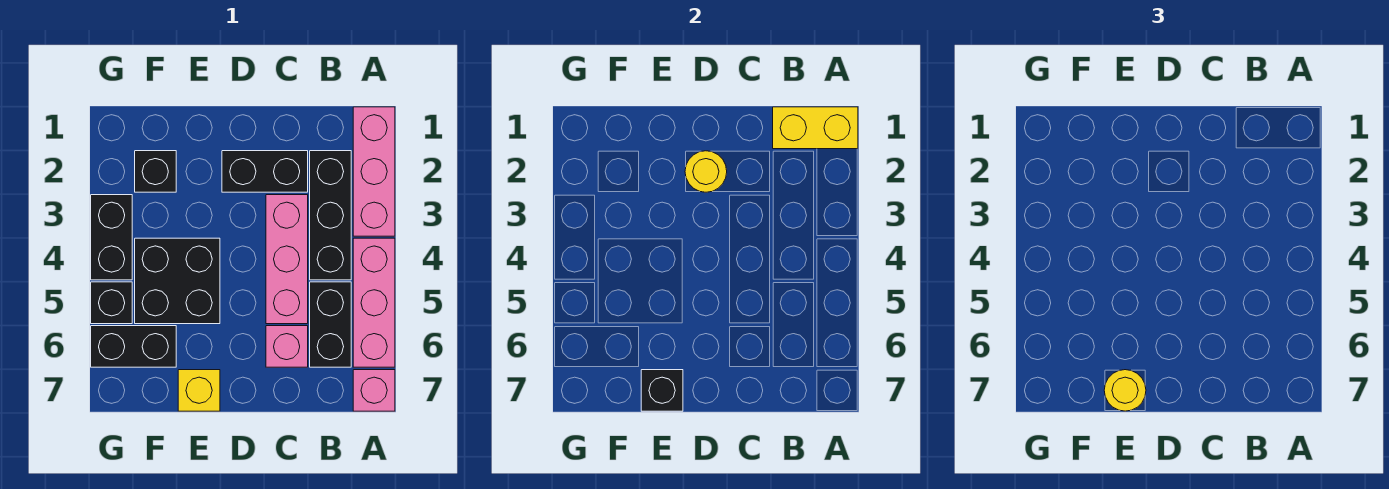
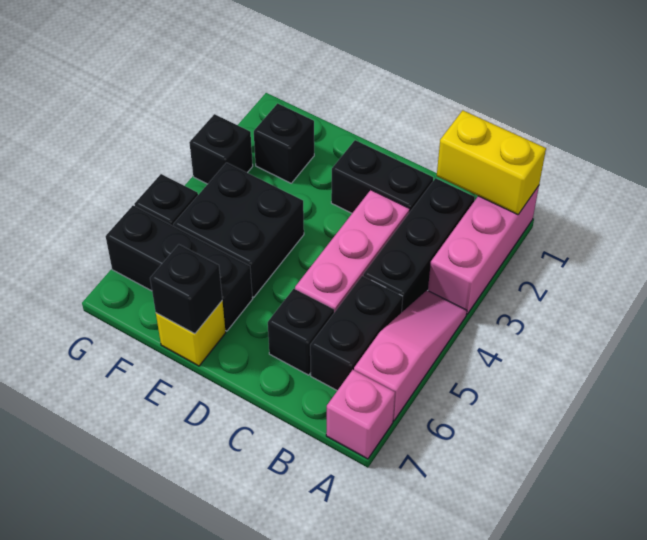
pink brick A4:A6 level 1 -> pink slope A4:A6 level 1 top 6
pink brick C6 level 1 -> black brick C6 level 1
yellow round brick D2 level 2 -> none
yellow round brick E7 level 3 -> none
black brick F6:G6 level 1 -> black brick E6:G6 level 1
black brick G3:G4 level 1 -> black brick G3 level 1

